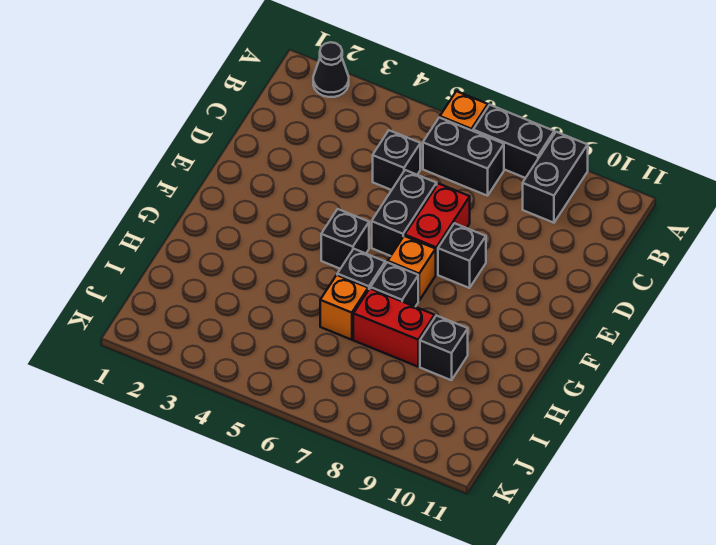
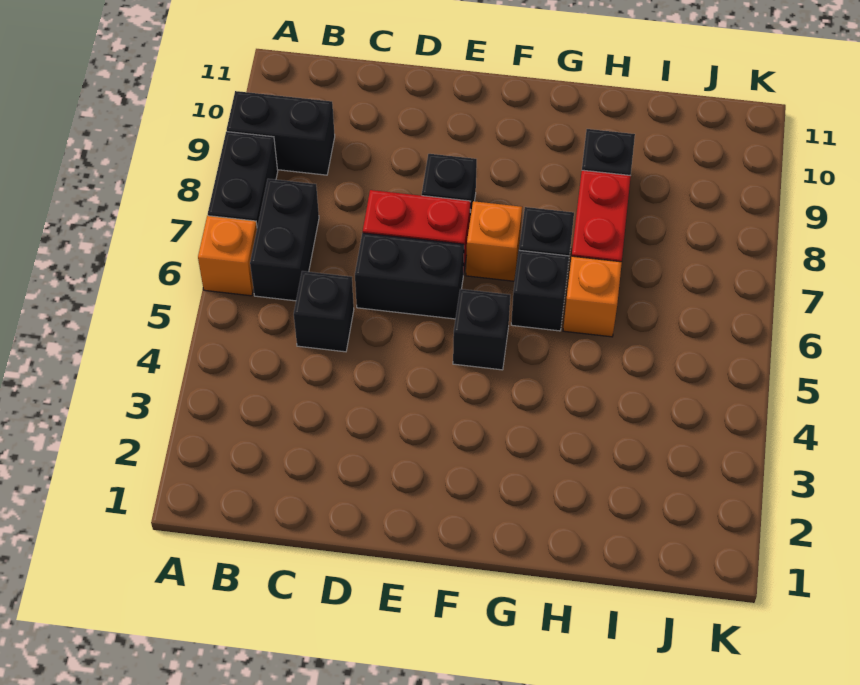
black cone A2 level 1 -> none

